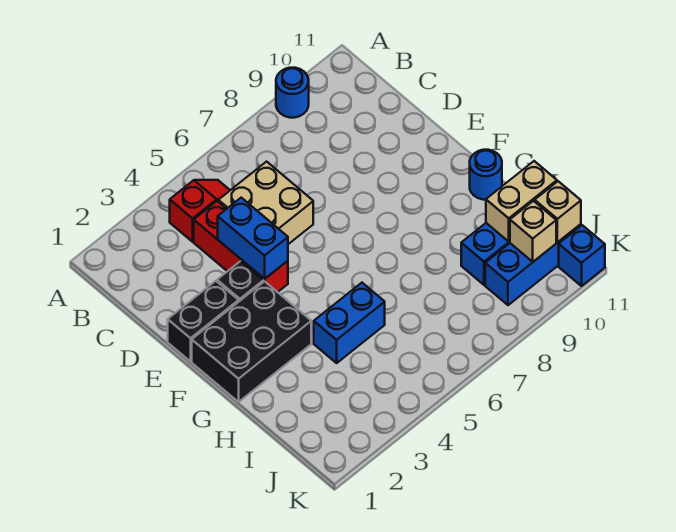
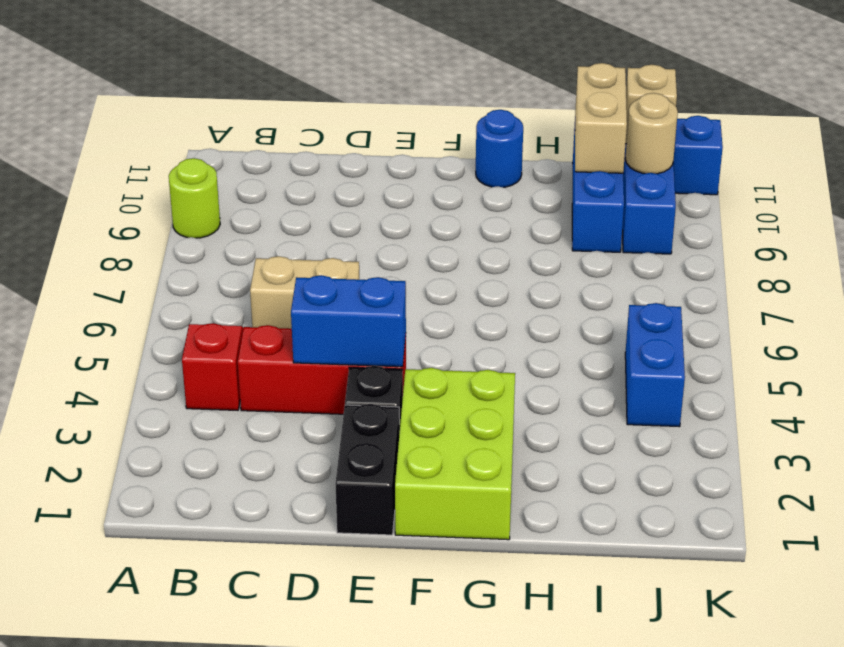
blue round brick A9 level 1 -> lime round brick A9 level 1
tan brick C5:D6 level 1 -> tan brick C6:D6 level 1
black brick F1:G3 level 1 -> lime brick F1:G3 level 1
blue brick H4:H5 level 1 -> blue brick J4:J5 level 1
tan brick J10 level 2 -> tan round brick J10 level 2

